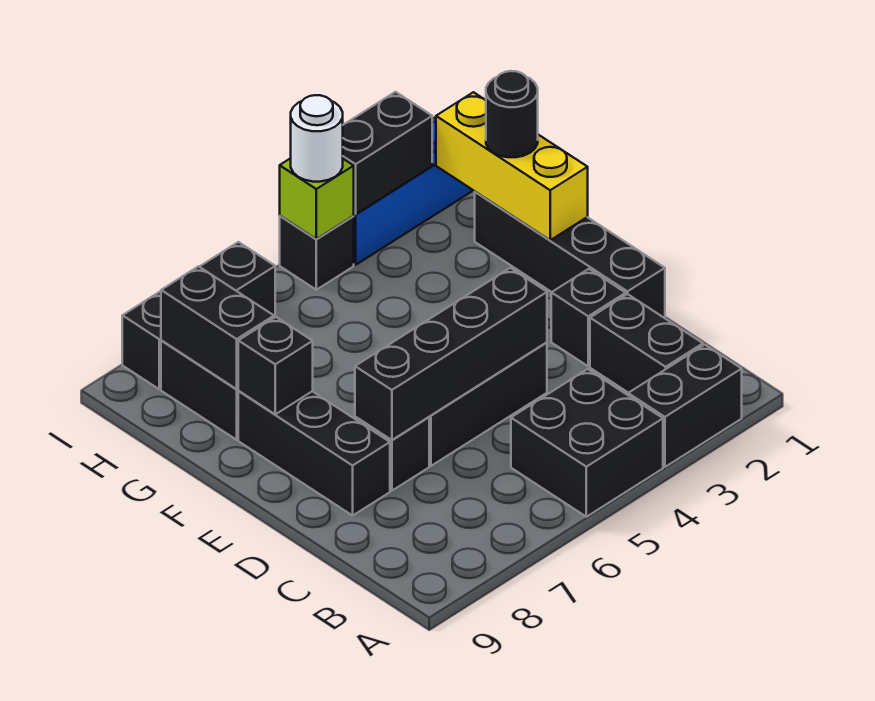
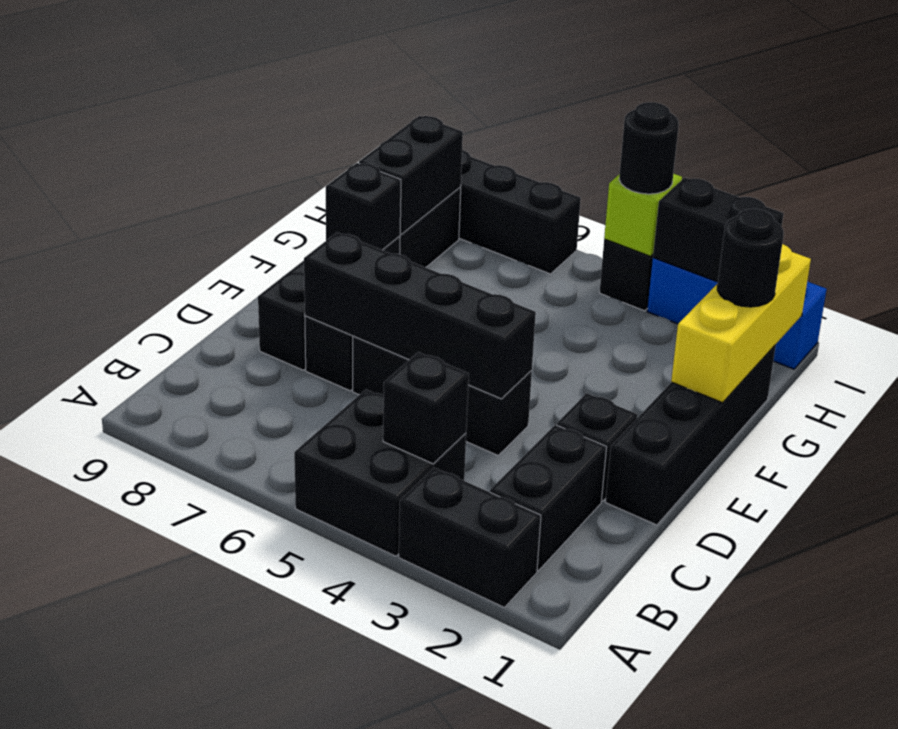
none -> black brick B4 level 2
white round brick I4 level 3 -> black round brick I4 level 3

